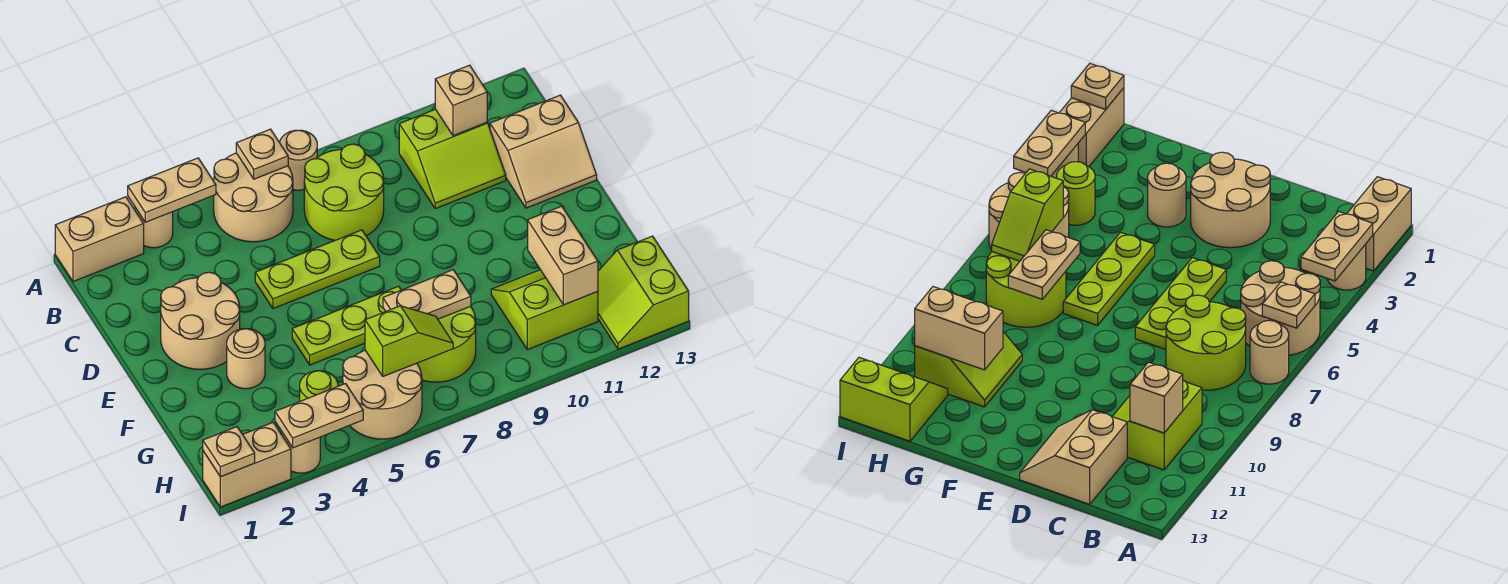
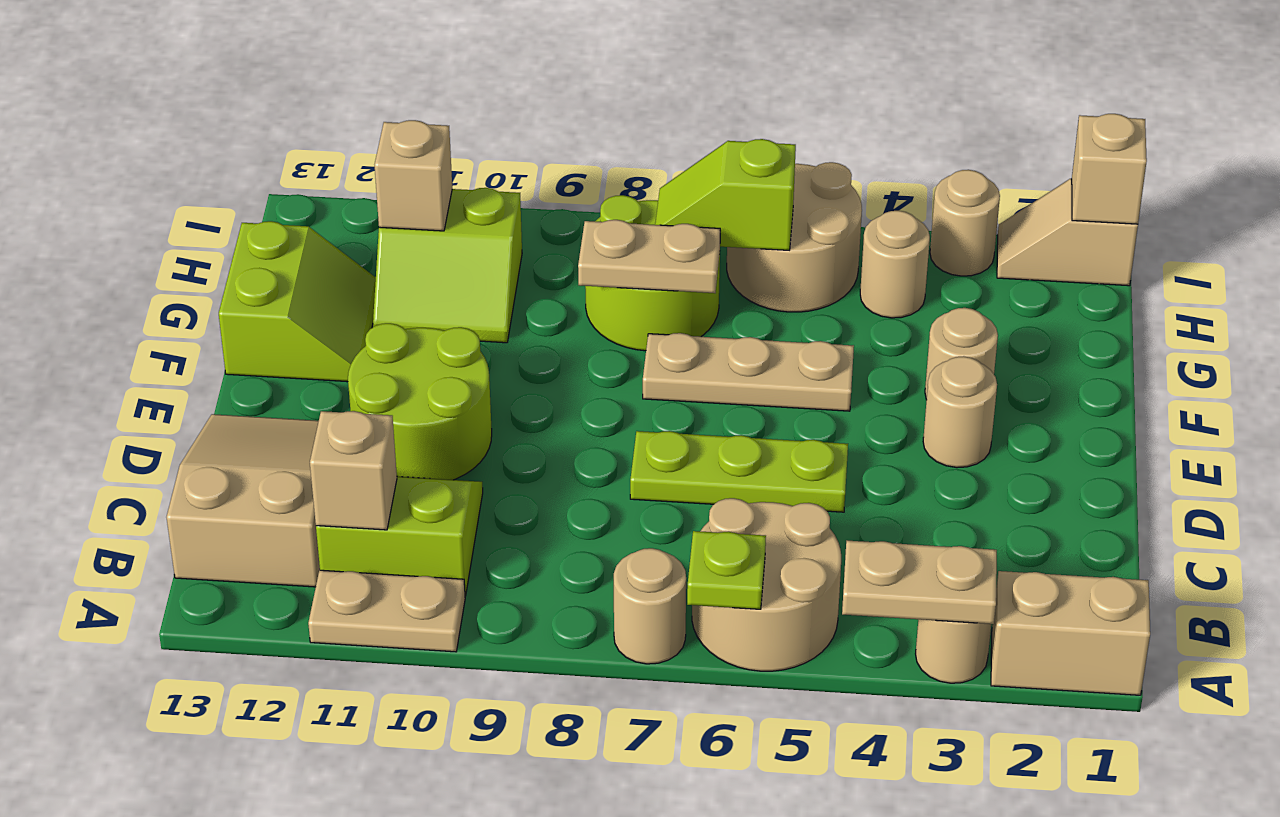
tan plate A6 level 2 -> lime plate A6 level 2
lime round brick B7:C8 level 1 -> lime round brick D10:E11 level 1
tan slope C12:D13 level 1 top C -> tan slope B12:D13 level 1 top B
tan round brick D2:E3 level 1 -> tan round brick E3 level 1
lime plate F5:F7 level 1 -> tan plate F5:F7 level 1
tan brick G11:H11 level 2 -> tan brick H11 level 2
lime round brick H4 level 1 -> tan round brick H4 level 1
lime slope H12:I13 level 1 top 13 -> lime slope F12:G13 level 1 top 13
tan brick I1:I2 level 1 -> tan slope I1:I2 level 1 top 1
tan plate I1 level 2 -> tan brick I1 level 2
tan plate I3:I4 level 2 -> tan plate A10:A11 level 1

